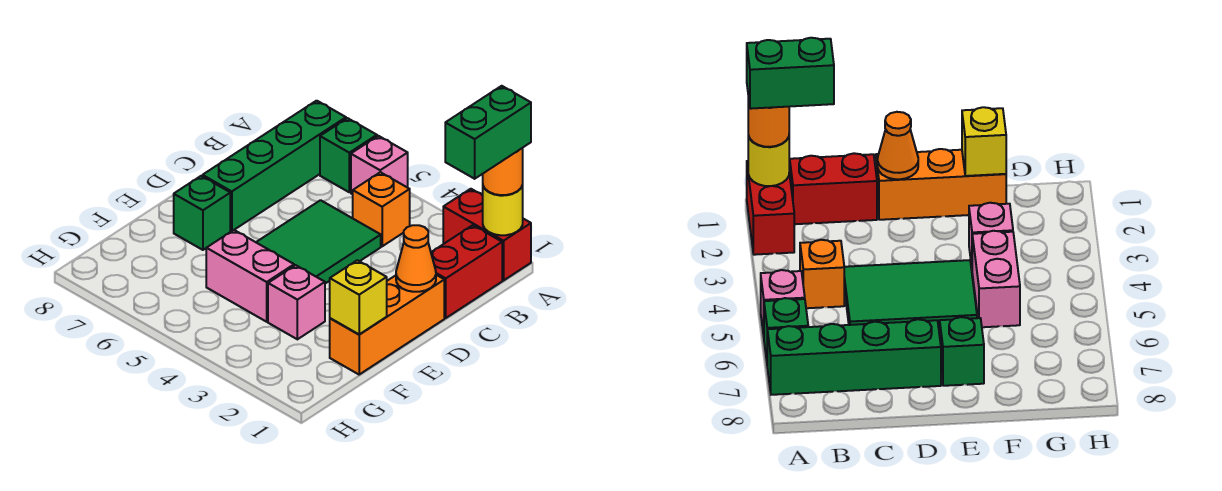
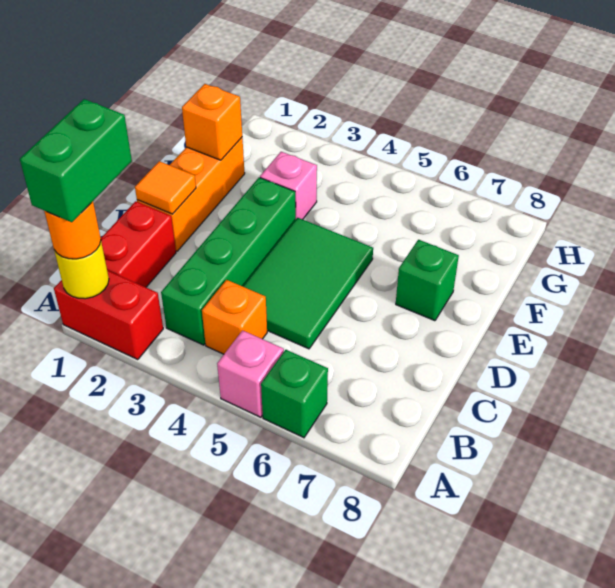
green brick A7:D7 level 1 -> green brick B3:E3 level 1
orange cone D1 level 2 -> orange tile D1 level 2
yellow brick F1 level 2 -> orange brick F1 level 2
pink brick F4:F5 level 1 -> none

